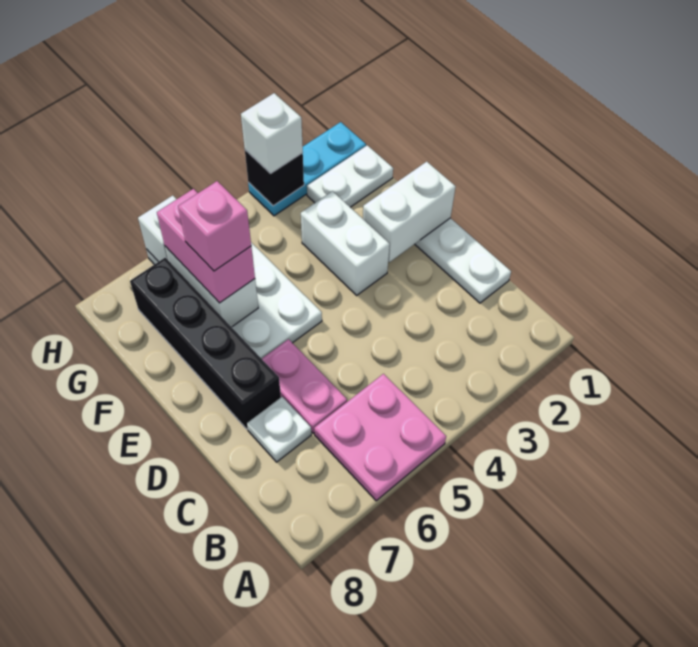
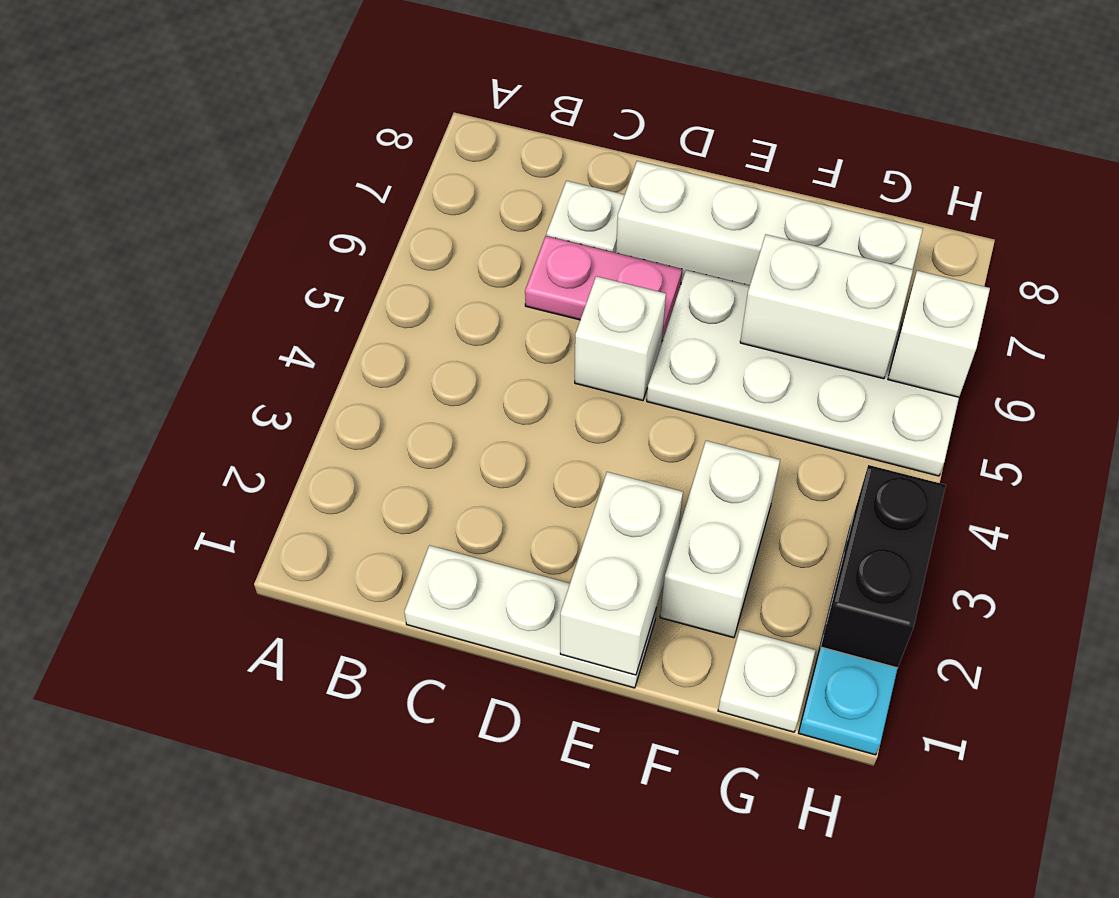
pink plate A5:B6 level 1 -> none
black brick D7:G7 level 1 -> white brick D7:G7 level 1
white brick E3:F3 level 1 -> white brick F2:F3 level 1
pink brick F6:G6 level 3 -> none
pink brick F6 level 4 -> none
white plate G1:G2 level 1 -> white plate G1 level 1
black brick H3 level 2 -> black brick H2:H3 level 2
white brick H3 level 3 -> white brick D5 level 1

